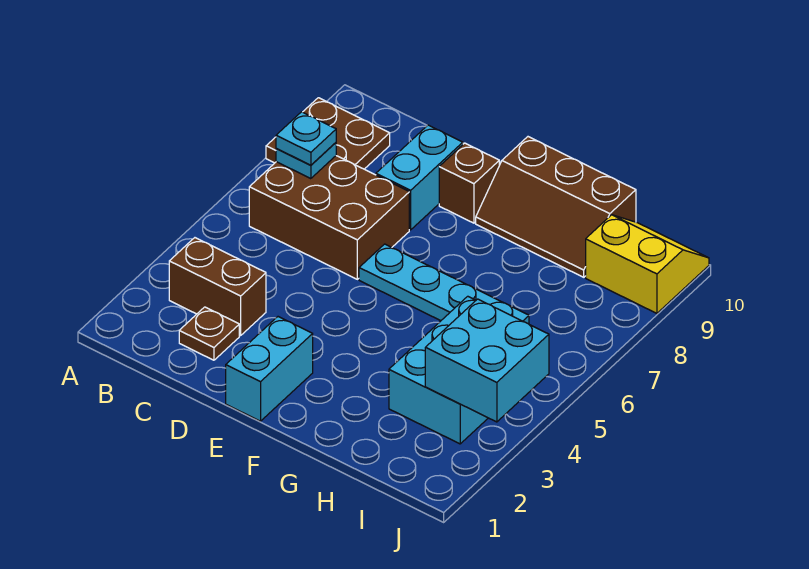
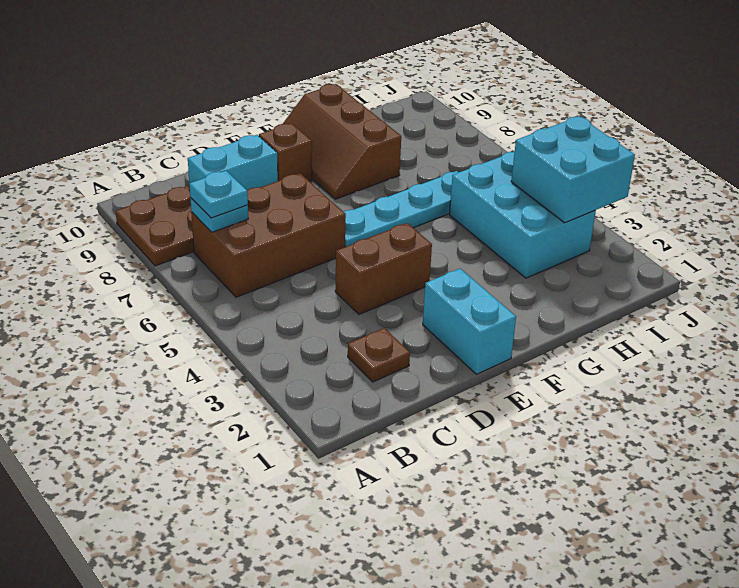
brown brick B3:C3 level 1 -> brown brick D4:E4 level 1
cyan brick D8:D9 level 1 -> cyan brick C9:D9 level 1
brown slope F9:H10 level 1 top 10 -> brown slope F8:G10 level 1 top G
yellow slope I9:J10 level 1 top 9 -> none

